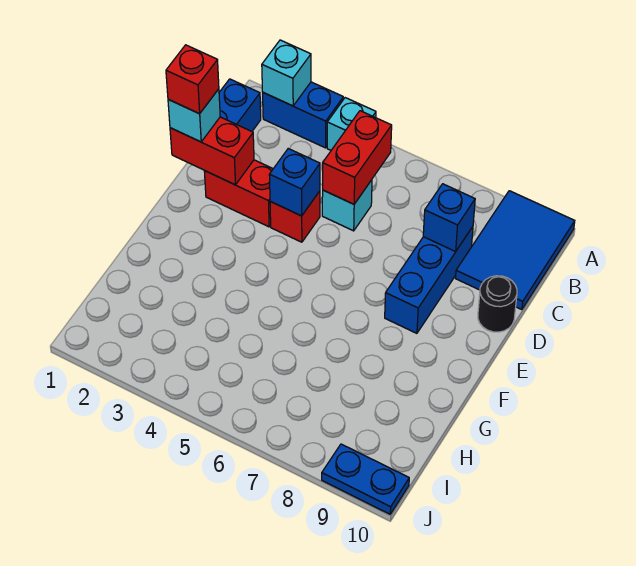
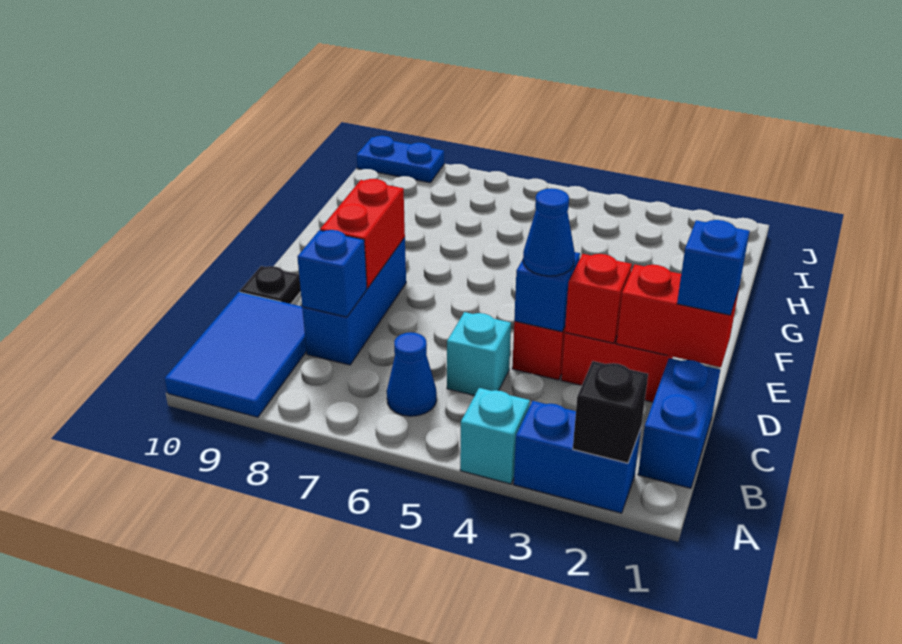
cyan brick A2 level 2 -> black brick A2 level 2
red brick B5:C5 level 2 -> red brick D8:E8 level 2
none -> blue cone B6 level 1
cyan brick D1 level 3 -> blue brick D1 level 3
red brick D1 level 4 -> red brick D3 level 2
none -> blue cone D4 level 3
black round brick D10 level 1 -> black plate D10 level 1

